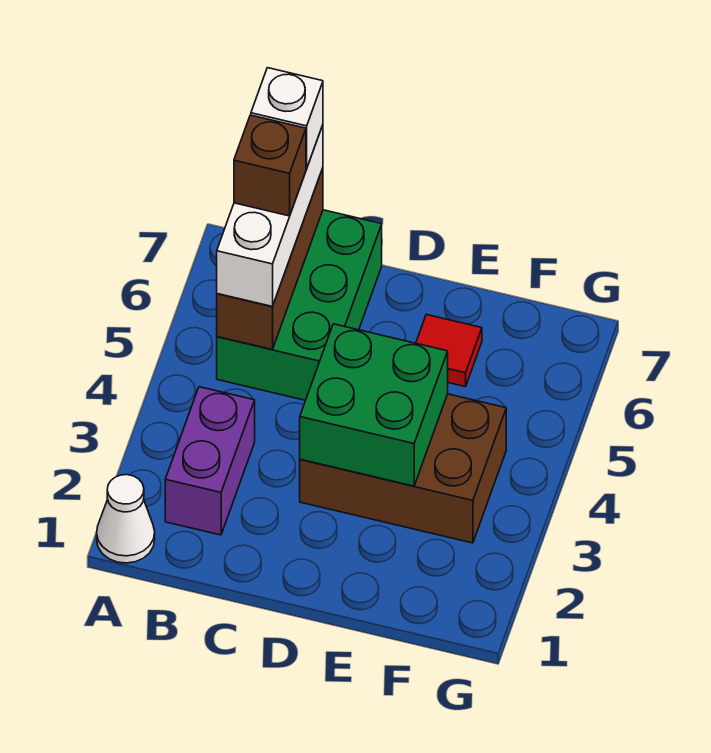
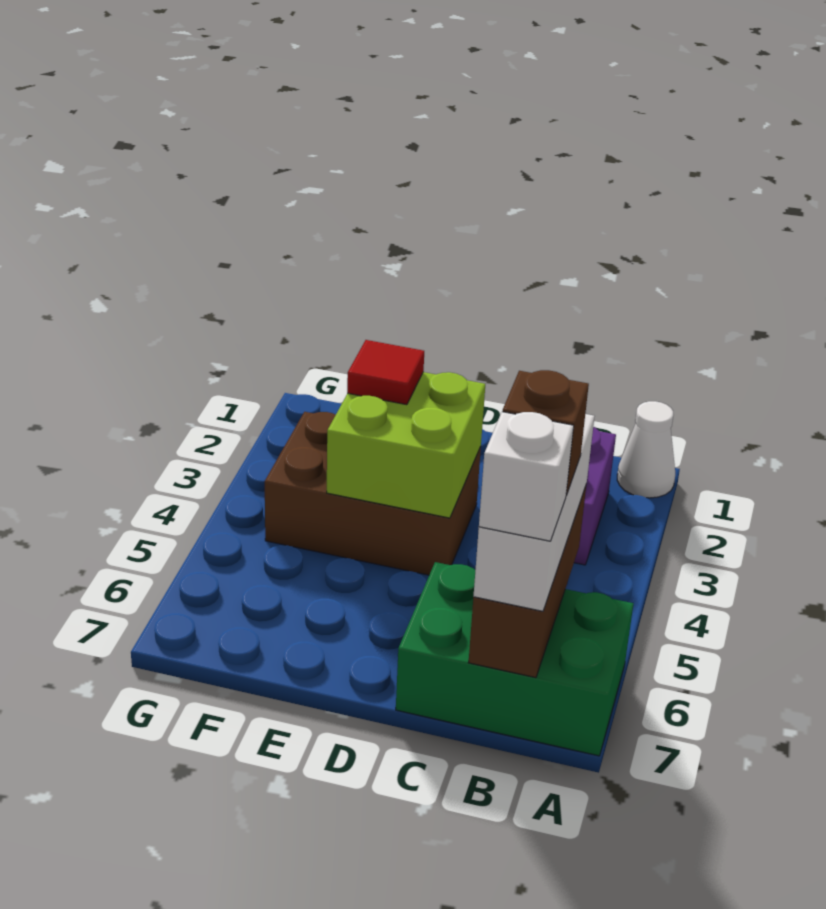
green brick B5:C7 level 1 -> green brick A6:C7 level 1
green brick D3:E4 level 2 -> lime brick D3:E4 level 2
red tile E6 level 1 -> red tile E3 level 3

